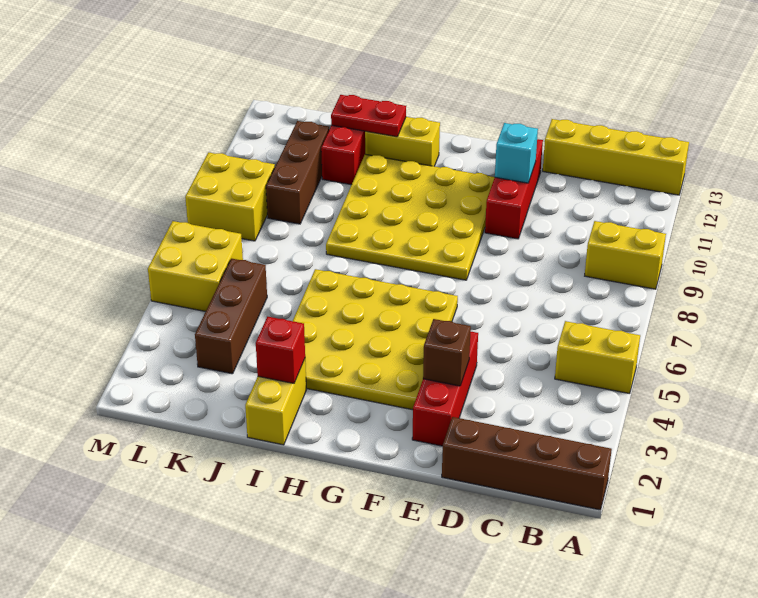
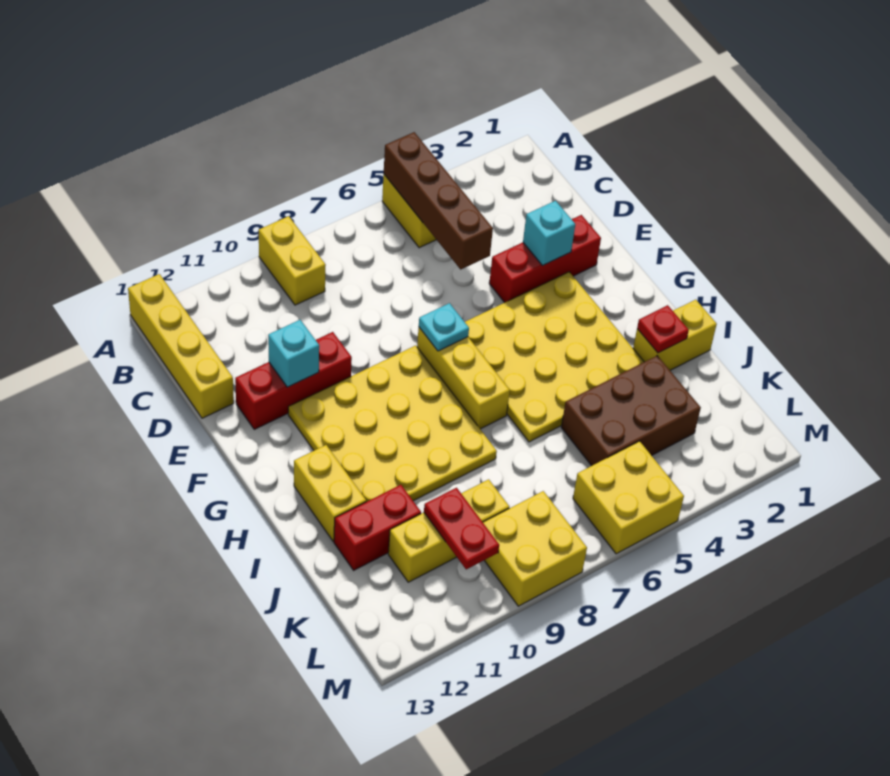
brown brick A1:D1 level 1 -> brown brick A5:D5 level 2
brown brick E3 level 2 -> cyan brick E3 level 2
none -> yellow brick F7:H7 level 1
none -> cyan plate F7 level 2
red brick I2 level 2 -> red plate I2 level 2
red plate I12:J12 level 2 -> red plate K10:L10 level 2
brown brick K3:K5 level 1 -> brown brick J3:K5 level 1
brown brick K9:K11 level 1 -> yellow brick K9:K11 level 1

